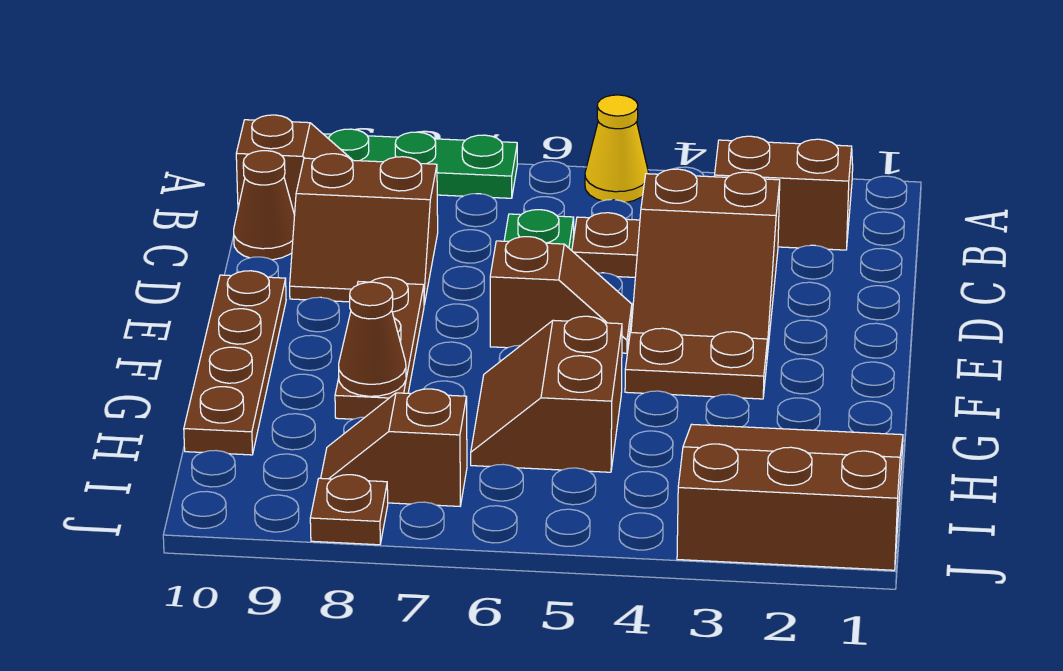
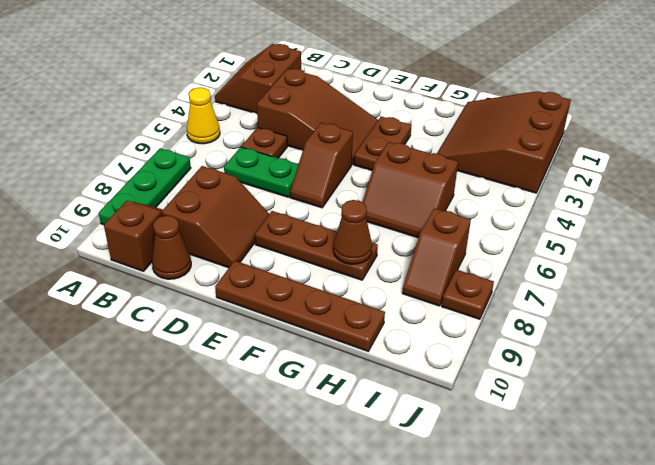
brown slope E5:E6 level 1 top 6 -> brown slope E5:E6 level 1 top 5

